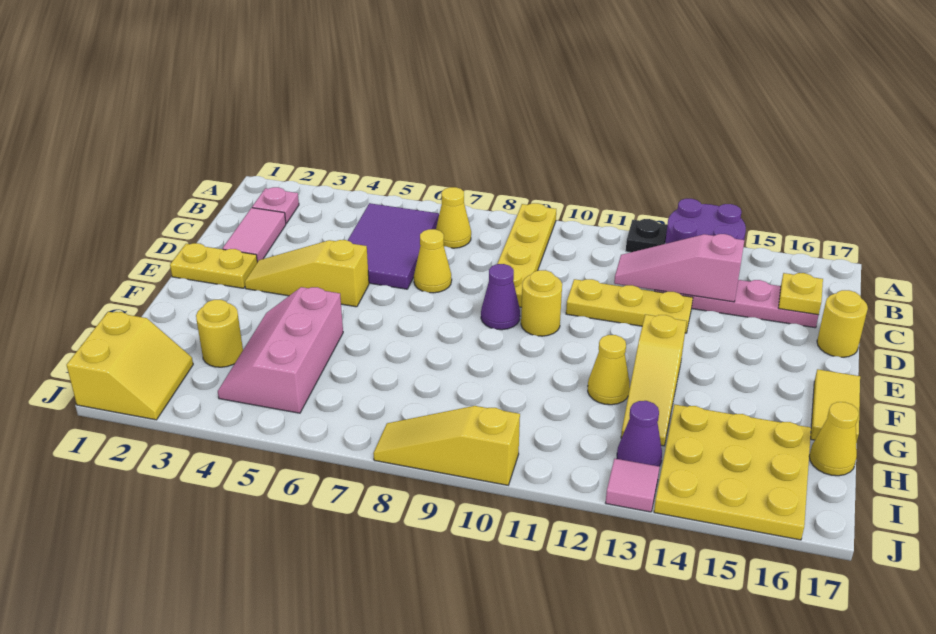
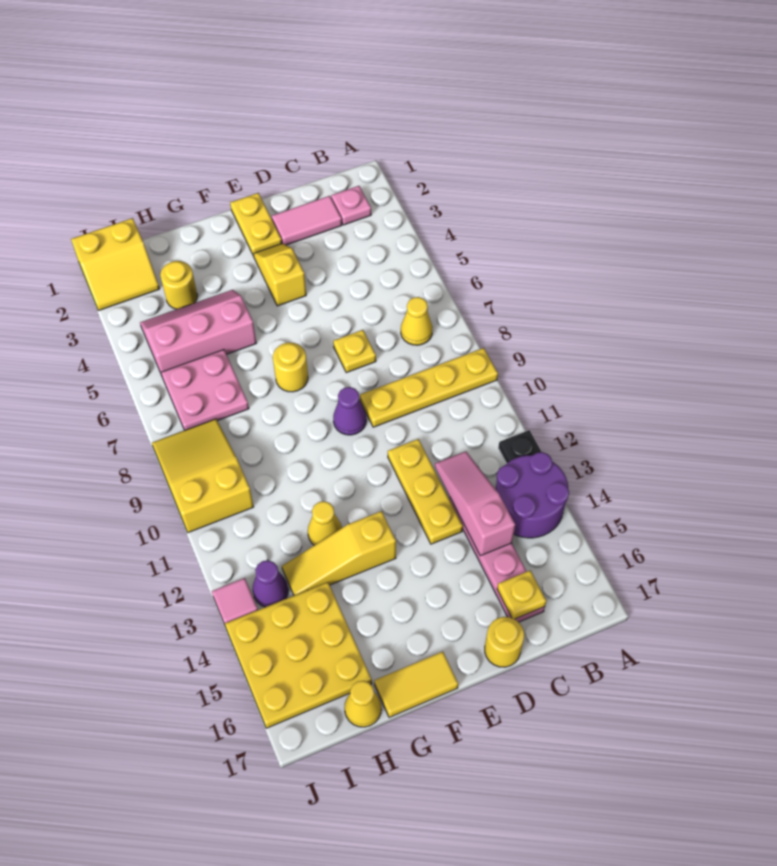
purple tile B5:D6 level 1 -> none
yellow cone D7 level 1 -> yellow plate D7 level 1
yellow slope E3:E5 level 1 top 5 -> yellow slope E3:E4 level 1 top 4
yellow round brick E10 level 1 -> yellow round brick F7 level 1
none -> pink plate H6:I7 level 1
yellow slope J8:J10 level 1 top 10 -> yellow slope I8:J10 level 1 top 10

